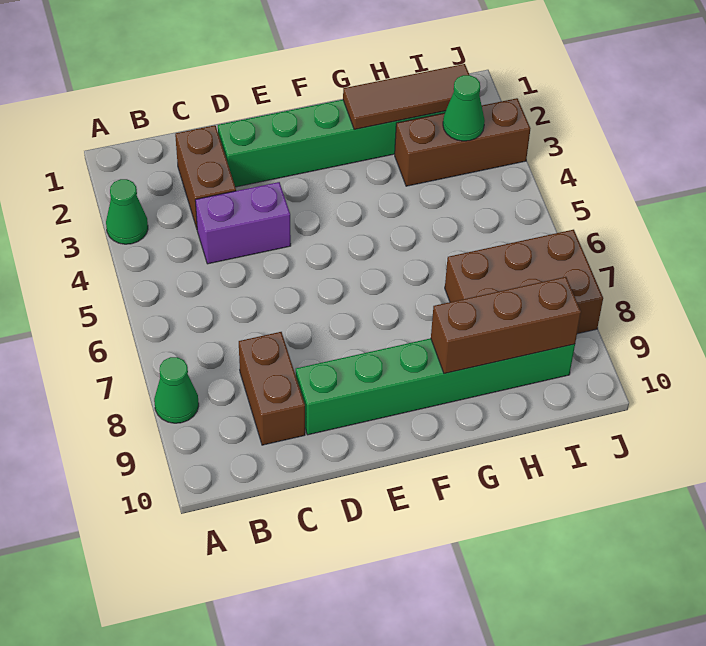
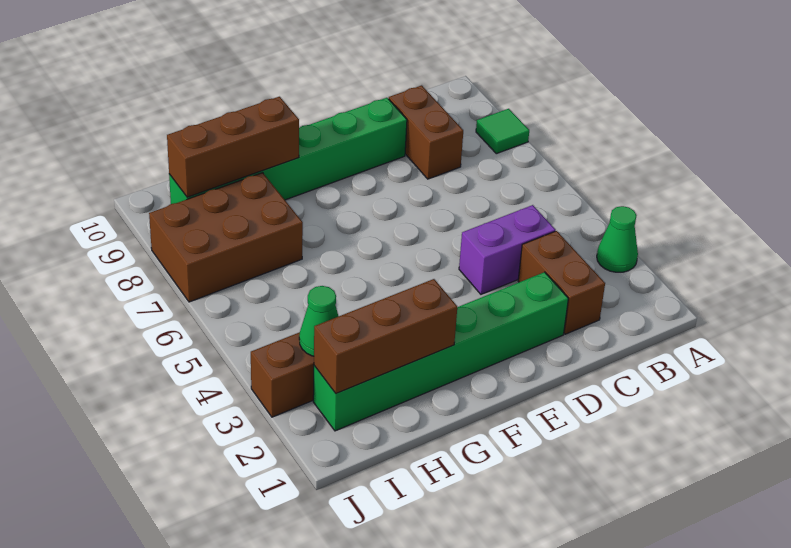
green cone A8 level 1 -> green tile A8 level 1
brown tile G2:I2 level 2 -> brown brick G2:I2 level 2

